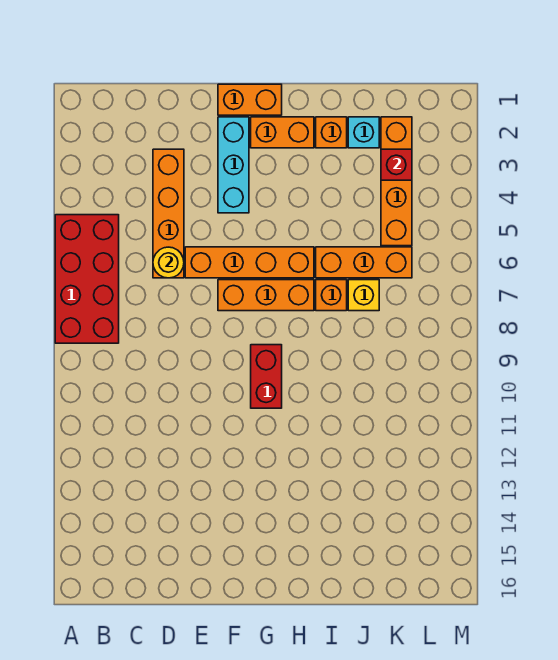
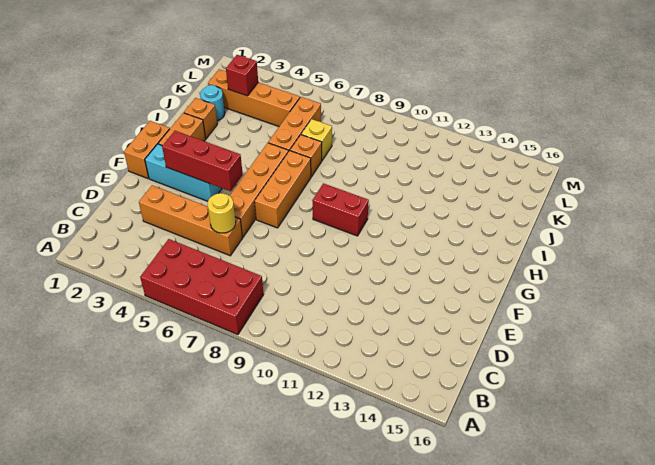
none -> red brick F3:F5 level 2
cyan brick J2 level 1 -> cyan round brick J2 level 1

